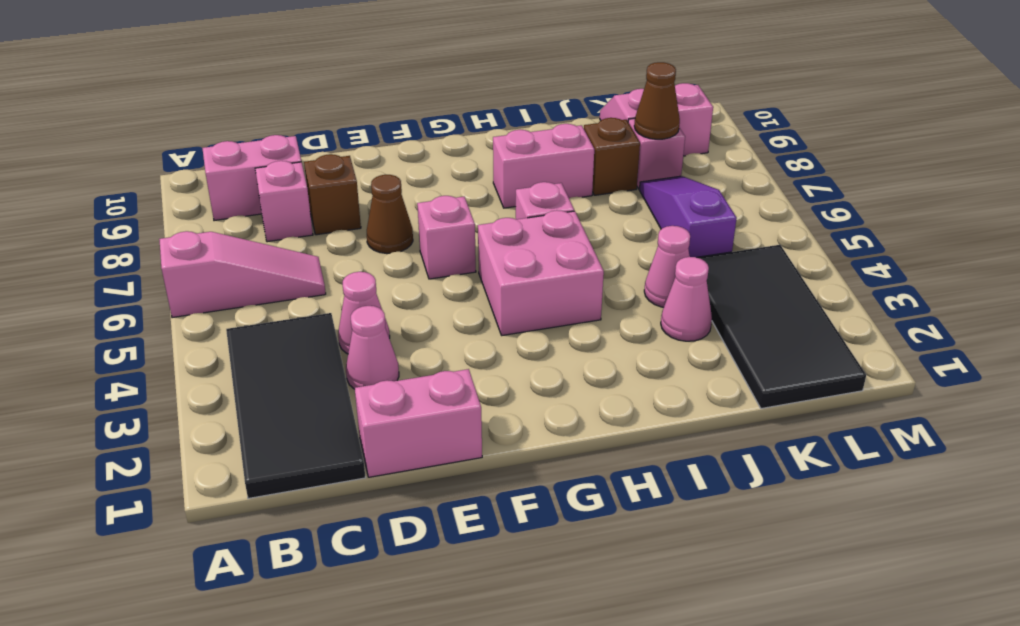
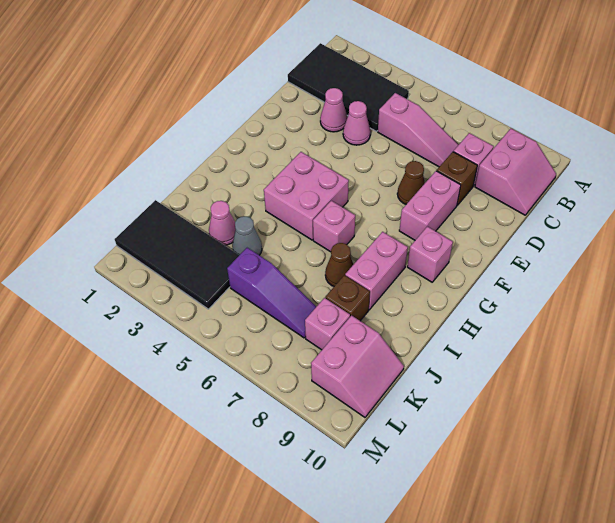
pink slope A6:C6 level 1 top A -> pink slope C5:C7 level 1 top 5
pink brick D1:E1 level 1 -> pink brick E8:F8 level 1
pink brick F6 level 1 -> pink brick G9 level 1
pink cone J4 level 1 -> grey cone J4 level 1
brown cone K8 level 2 -> brown cone I7 level 1

